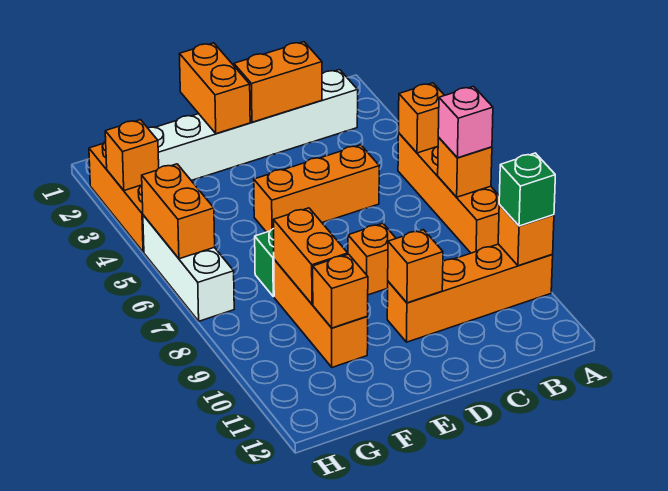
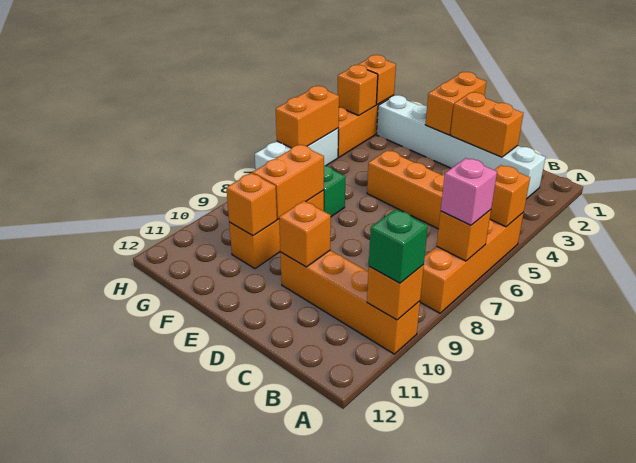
orange brick D8 level 1 -> orange brick H2 level 2

